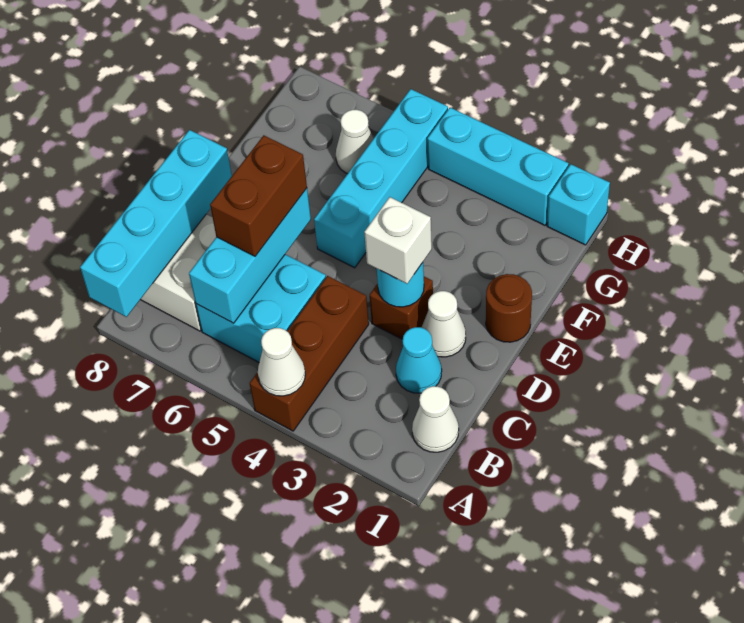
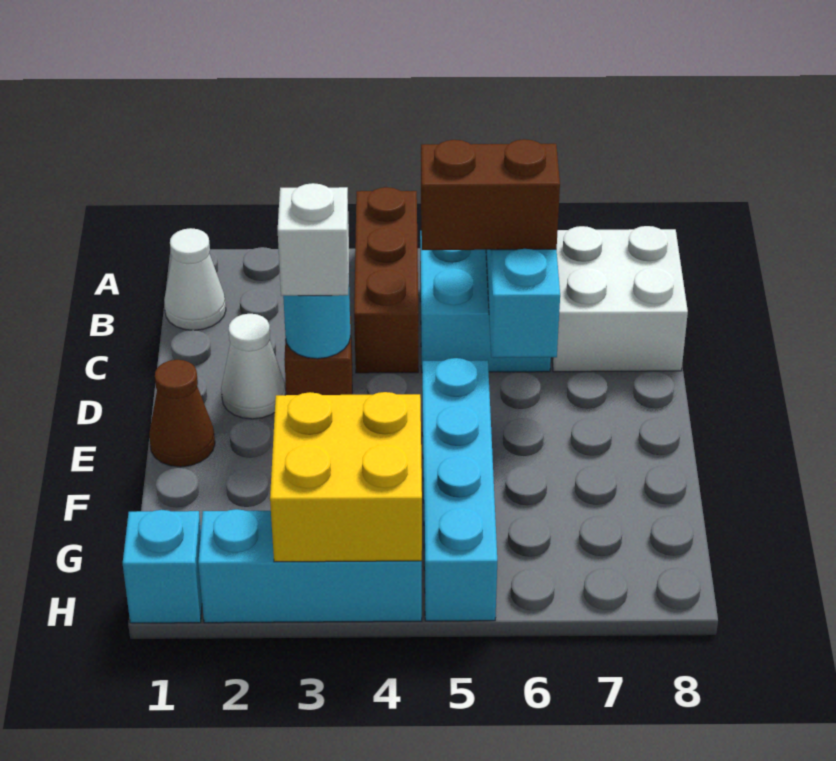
white cone A4 level 2 -> none
cyan brick A8:D8 level 2 -> none
cyan cone C2 level 1 -> none
brown brick C6:D6 level 3 -> brown brick C5:C6 level 3
brown round brick E1 level 1 -> brown cone E1 level 1
none -> yellow brick G3:H4 level 2
white cone G6 level 1 -> none

